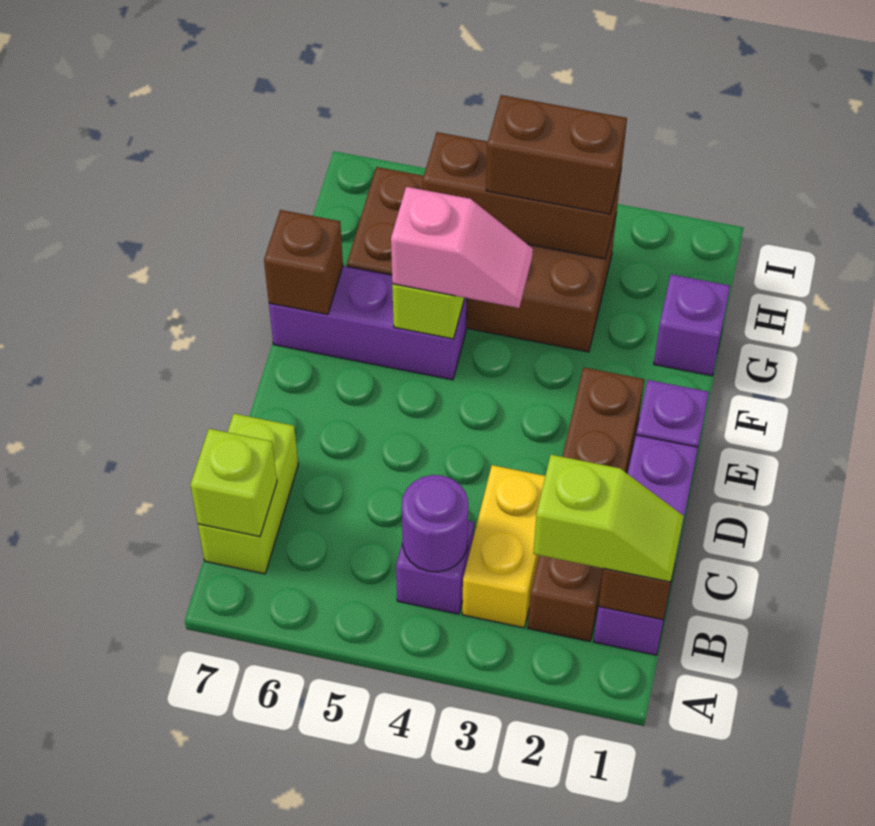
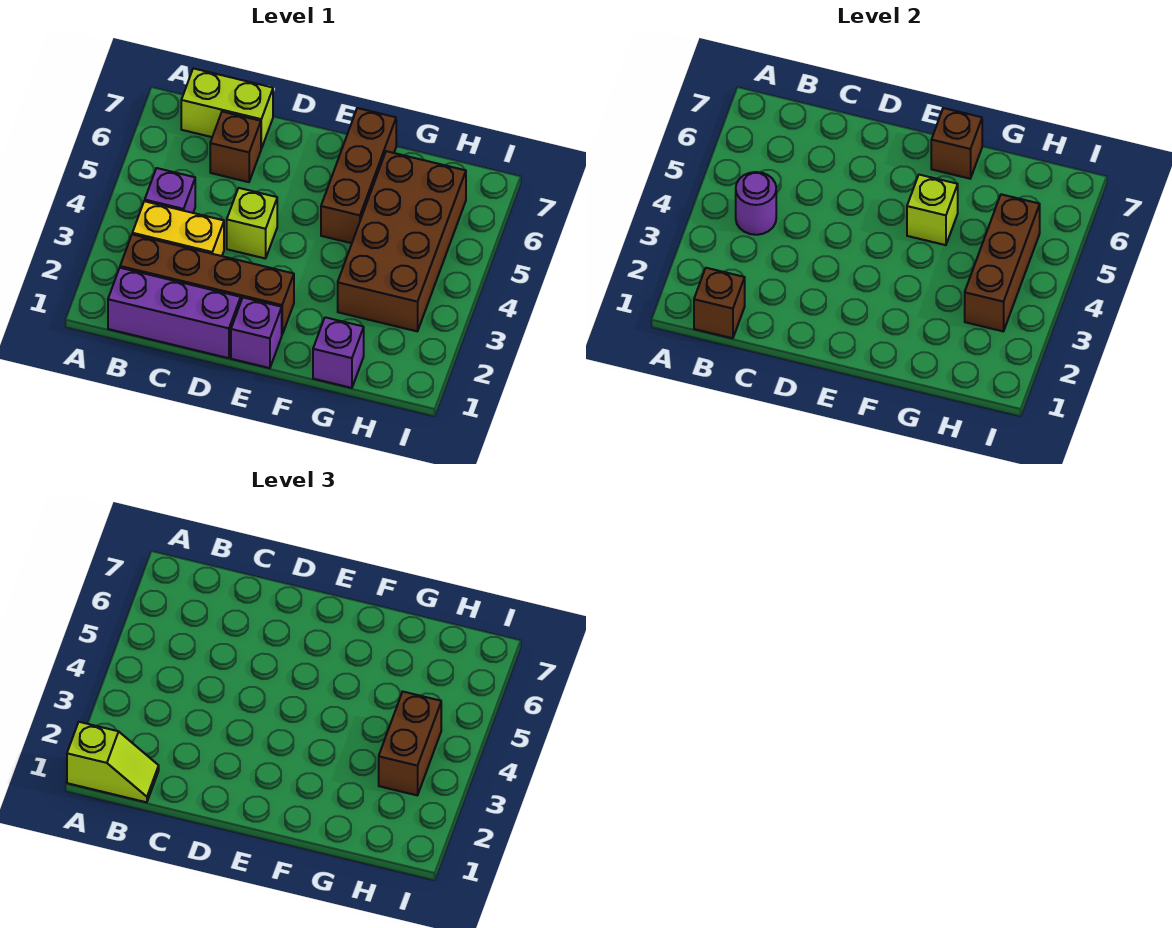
lime slope B1:B2 level 3 top 2 -> lime slope A1:B1 level 3 top A
lime brick B7 level 2 -> lime brick D4 level 1
none -> brown brick C6 level 1
pink slope F4:F5 level 3 top 5 -> none
purple brick F5:F7 level 1 -> brown brick F5:F7 level 1

